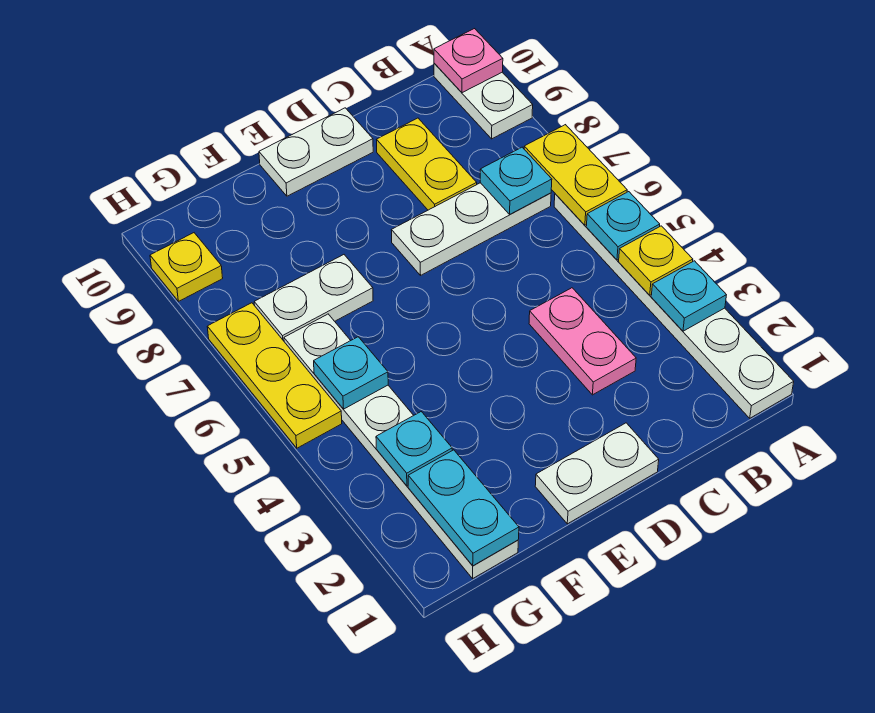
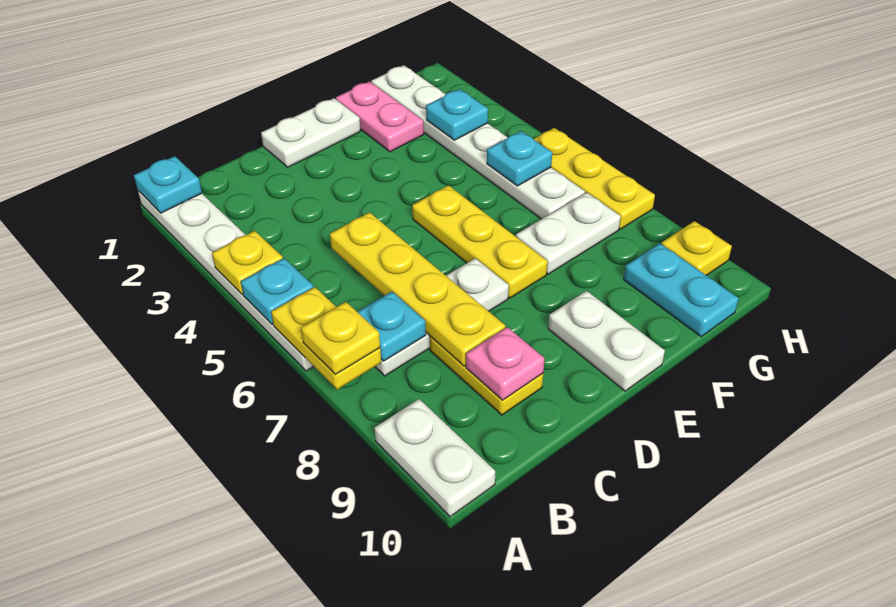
cyan plate A3 level 2 -> cyan plate A1 level 2
none -> yellow plate A7 level 3
pink plate A10 level 2 -> pink plate C9 level 2
pink plate C3:C4 level 1 -> pink plate F1:F2 level 1
none -> yellow plate C5:C8 level 2
white plate D10:E10 level 1 -> white plate E9:E10 level 1
none -> yellow plate E5:E7 level 1
cyan plate G1:G2 level 2 -> cyan plate G9:G10 level 1

